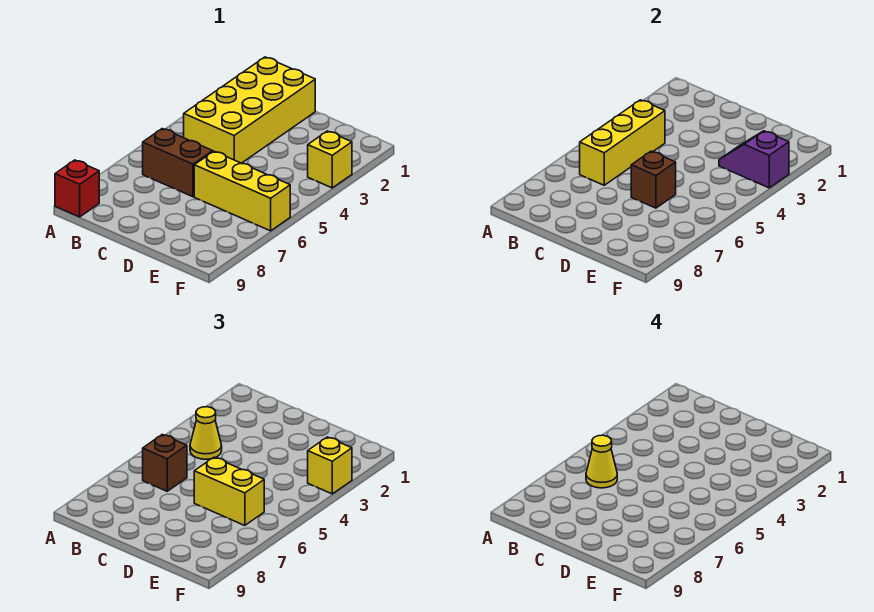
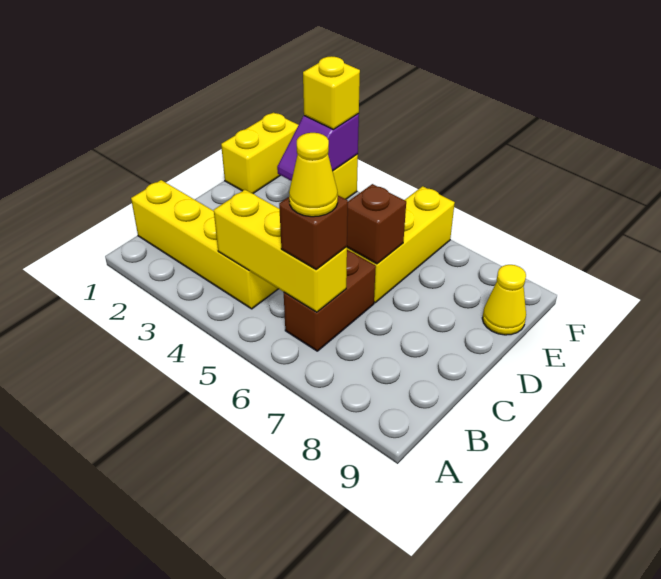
red brick A9 level 1 -> none
yellow brick B1:C4 level 1 -> yellow brick B1:B4 level 1
yellow cone B4 level 3 -> yellow cone E9 level 1
yellow brick D6:E6 level 3 -> yellow brick E1:F1 level 1

